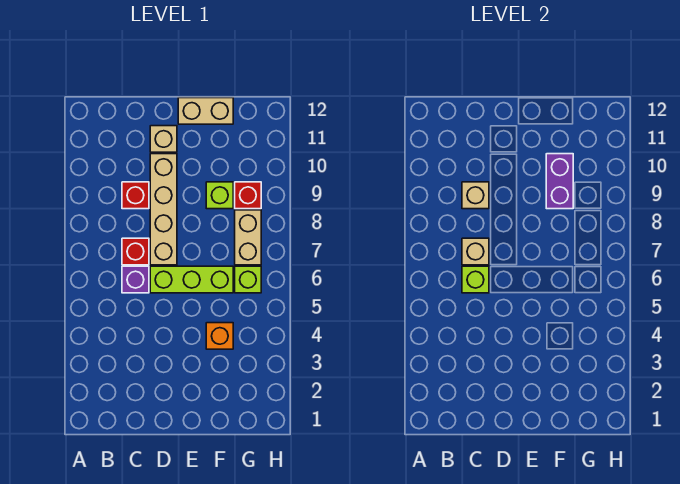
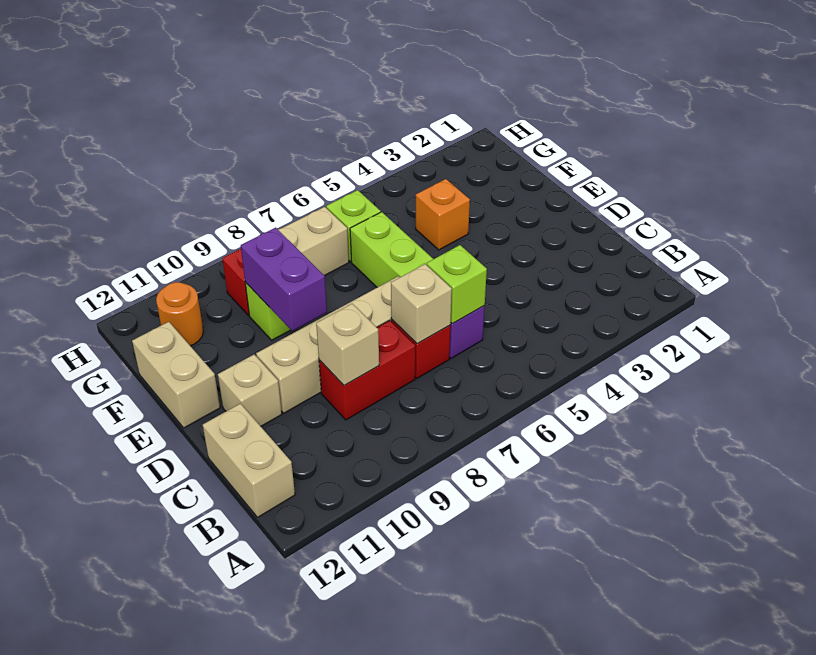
none -> tan brick B12:C12 level 1
red brick C9 level 1 -> red brick C8:C9 level 1
purple brick F9:F10 level 2 -> purple brick E9:F9 level 2
none -> orange round brick G11 level 1

